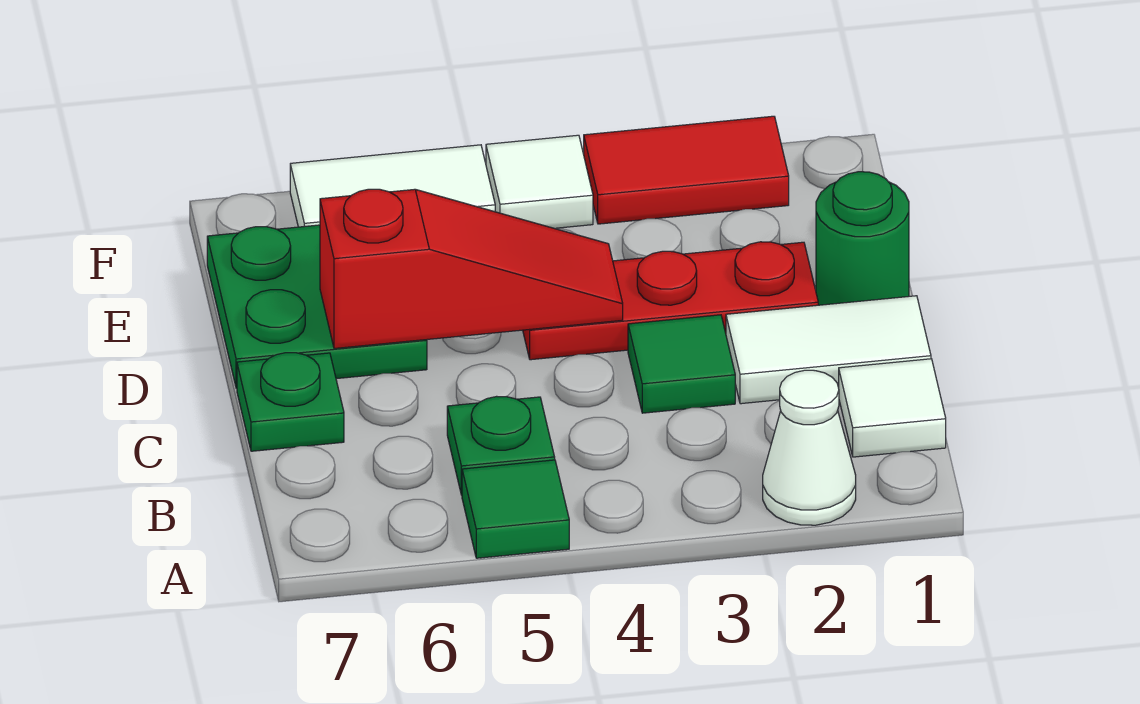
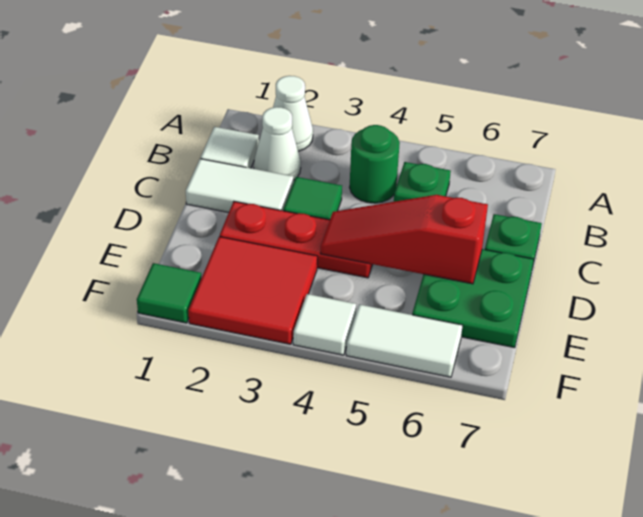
green tile A5 level 1 -> green tile F1 level 1
none -> white cone B2 level 1
green round brick D1 level 1 -> green round brick B4 level 1
red tile F2:F3 level 1 -> red tile E2:F3 level 1

